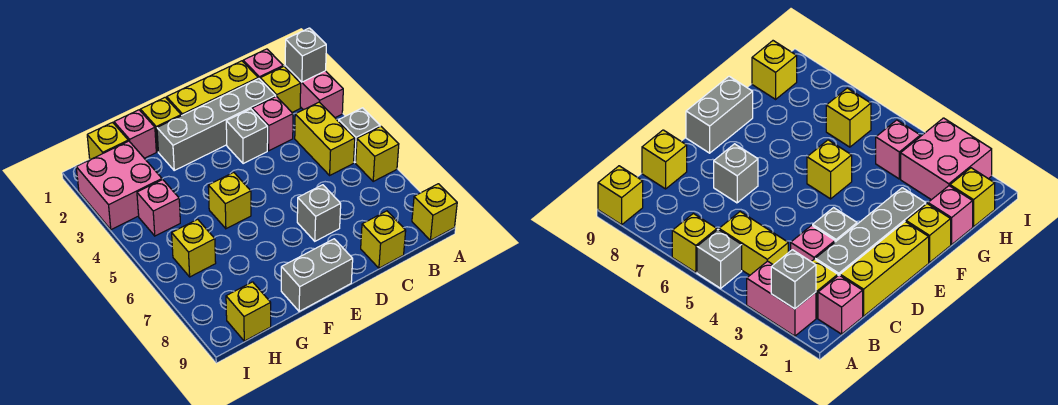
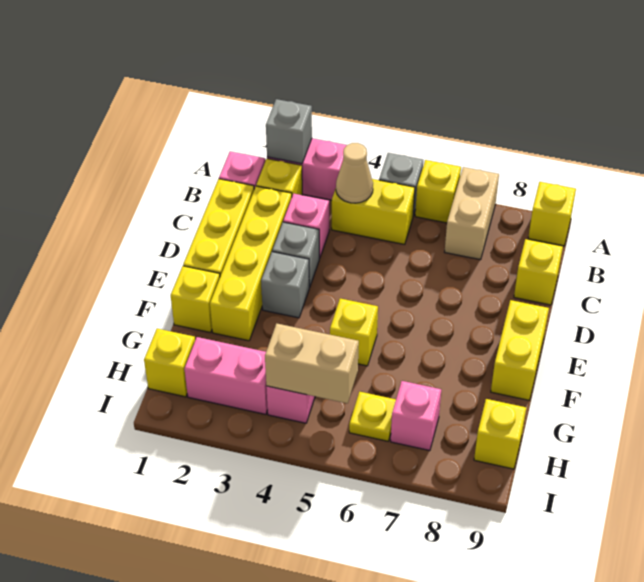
none -> tan brick A7:B7 level 1
none -> tan cone B4 level 2
grey brick C2:F2 level 1 -> yellow brick C2:F2 level 1
grey brick D7 level 1 -> grey brick E3 level 1
grey brick E9:F9 level 1 -> yellow brick E9:F9 level 1
pink brick G1 level 1 -> pink brick H7 level 1
pink brick H2:I3 level 1 -> pink brick H2:H3 level 1
none -> tan brick H4:H5 level 2
yellow brick H6 level 1 -> yellow plate H6 level 1

